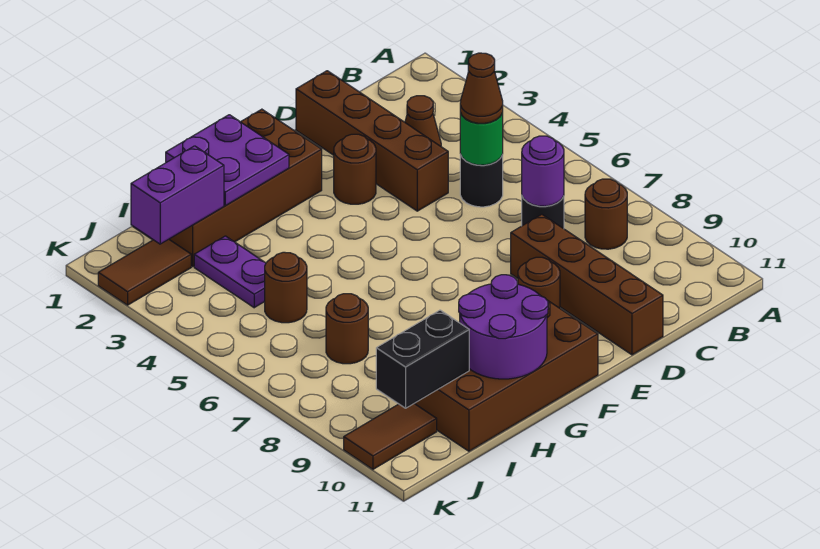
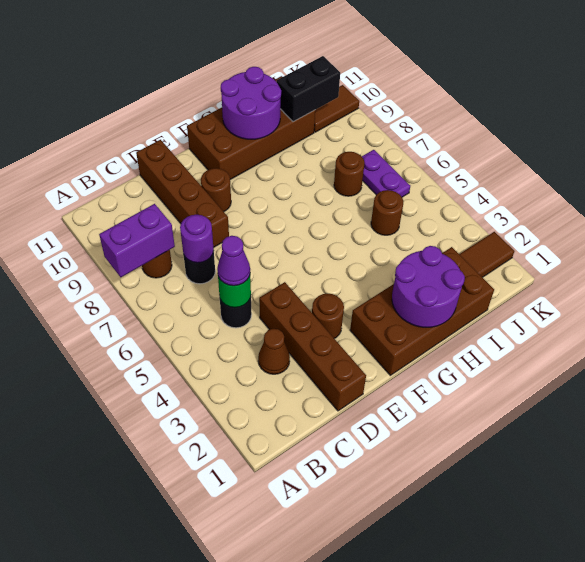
brown cone C5 level 3 -> purple cone C5 level 3
purple plate G1:H2 level 2 -> purple round brick G1:H2 level 2
purple brick I2:J2 level 2 -> purple brick A8:B8 level 2
purple plate I3:I4 level 1 -> purple plate J6:J7 level 1

